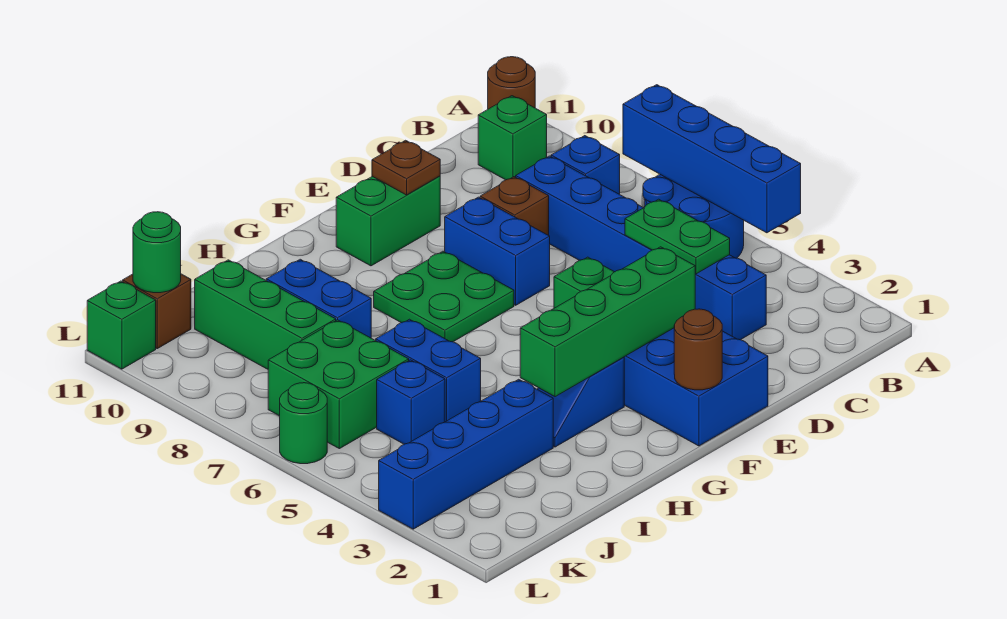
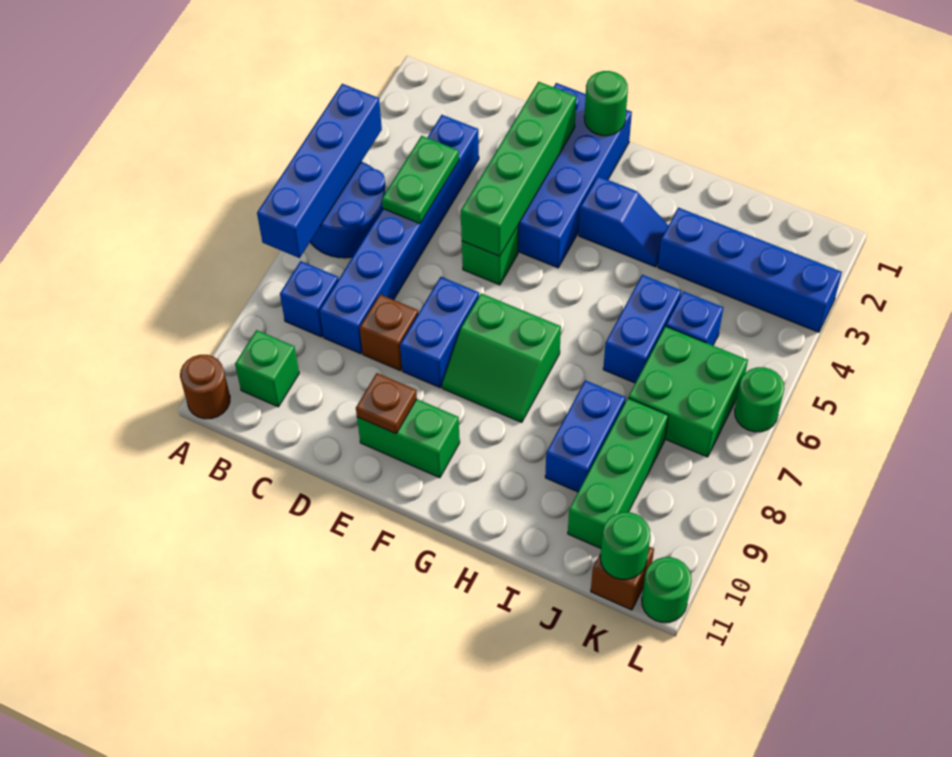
green brick E3:H3 level 2 -> green brick E2:E5 level 2
brown round brick F1 level 2 -> green round brick F1 level 2
green plate F7:G8 level 1 -> green slope F7:G8 level 1 top 7
green brick L11 level 1 -> green round brick L11 level 1

